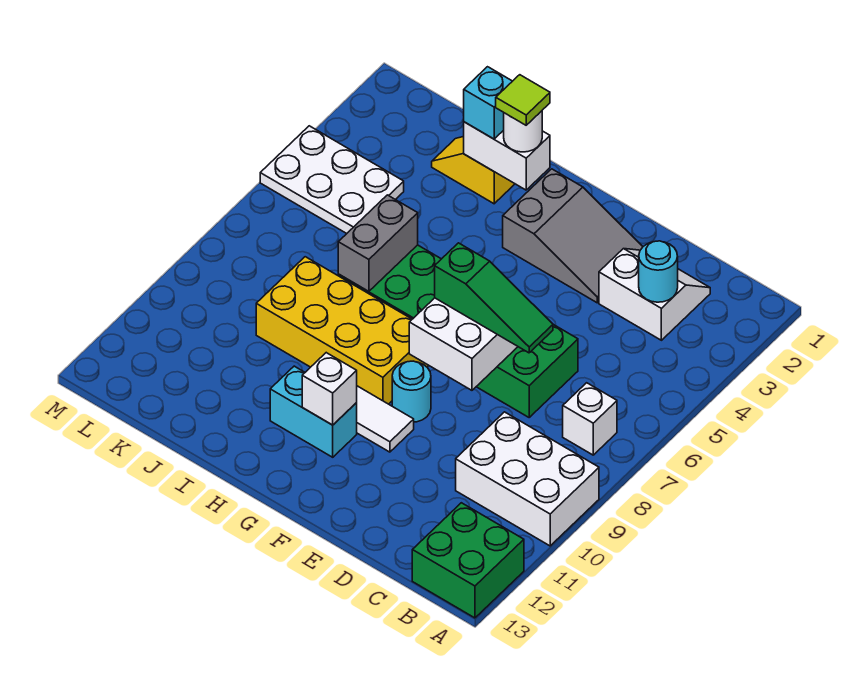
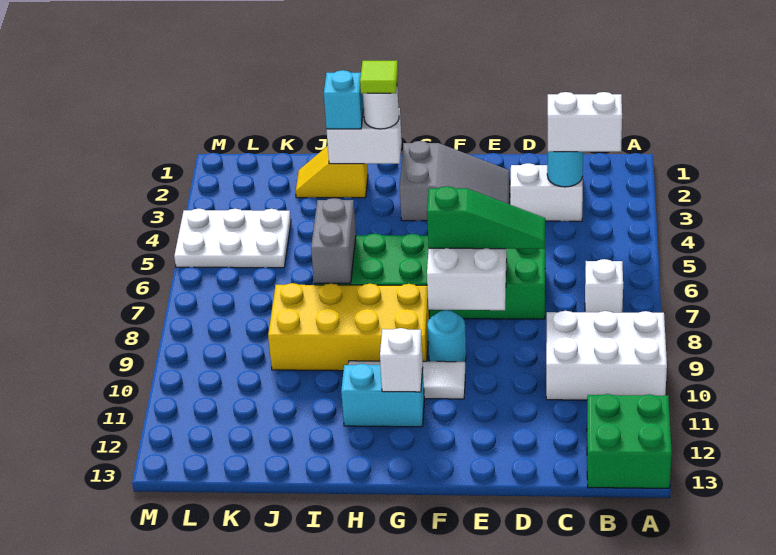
none -> white brick B3:C3 level 3

